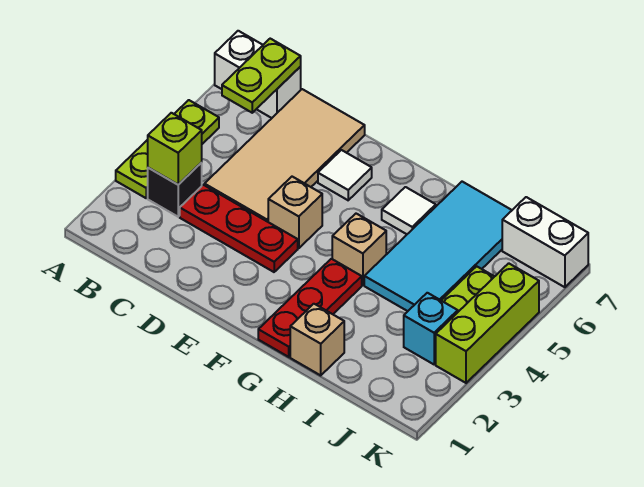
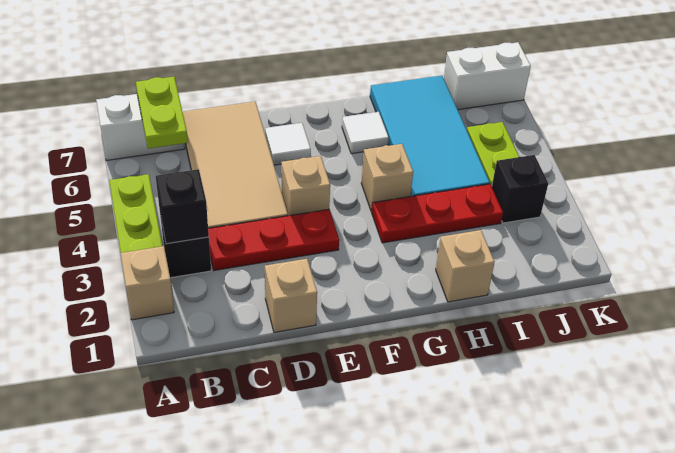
none -> tan brick A2 level 1
lime brick B3 level 2 -> black brick B3 level 2
none -> tan brick D1 level 1
red plate G1:G3 level 1 -> red plate G3:I3 level 1
cyan brick J3 level 1 -> black brick J3 level 1
lime brick K3:K5 level 1 -> none

